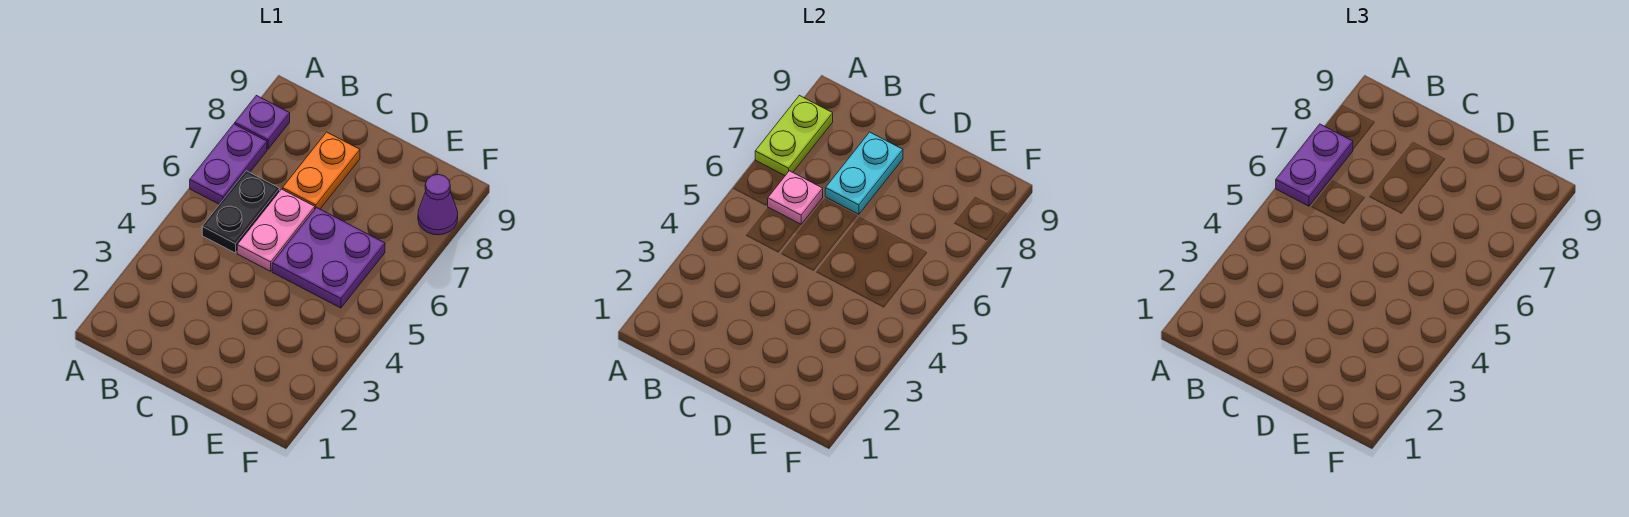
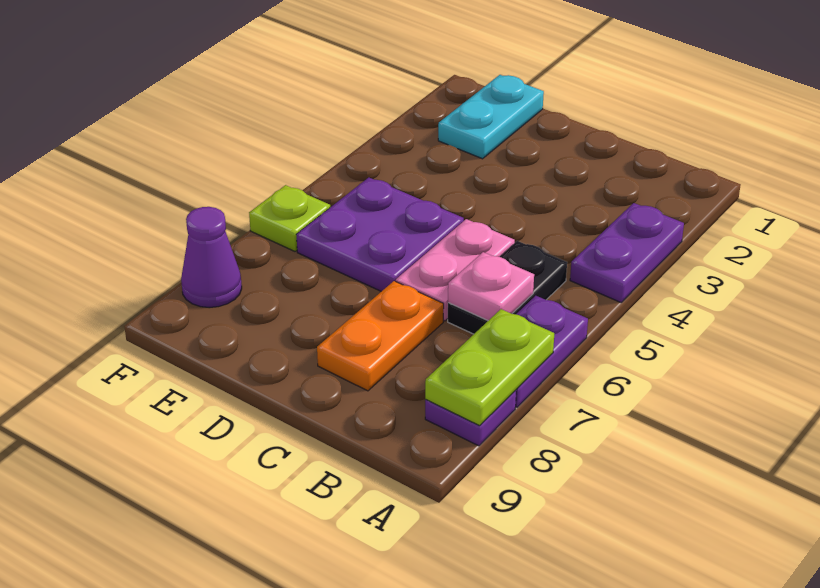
purple plate A6:A7 level 3 -> purple plate A3:A4 level 1
cyan plate C7:C8 level 2 -> cyan plate E1:E2 level 1
none -> lime plate F6 level 1

